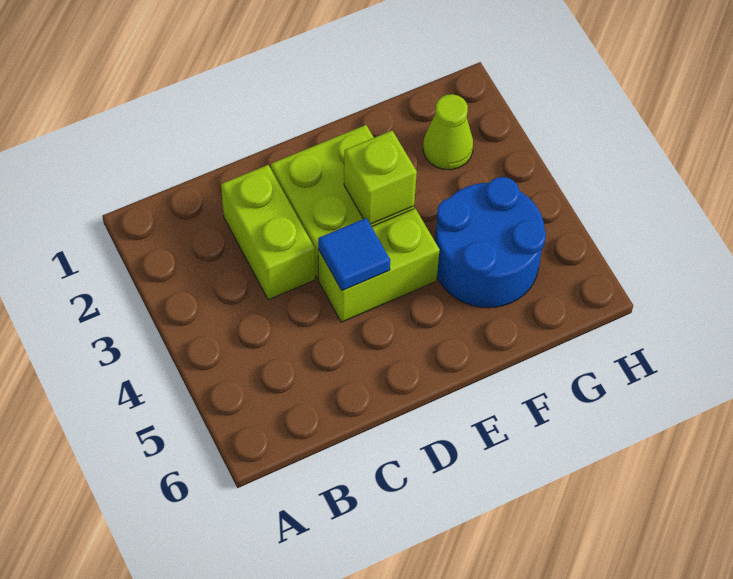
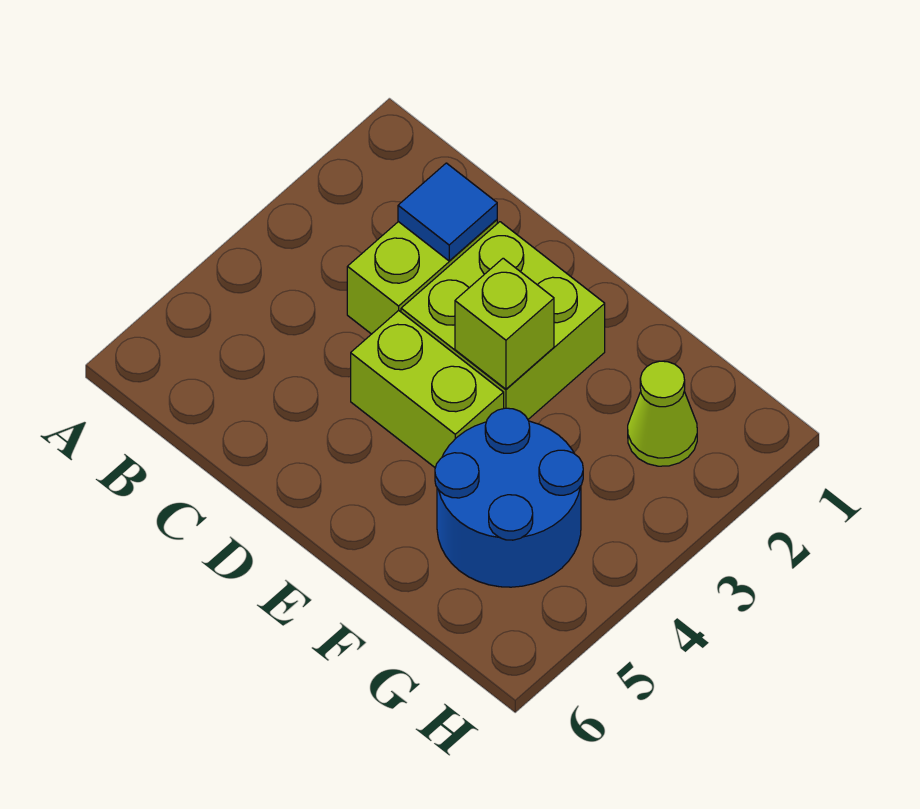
blue tile D4 level 2 -> blue tile C2 level 2

